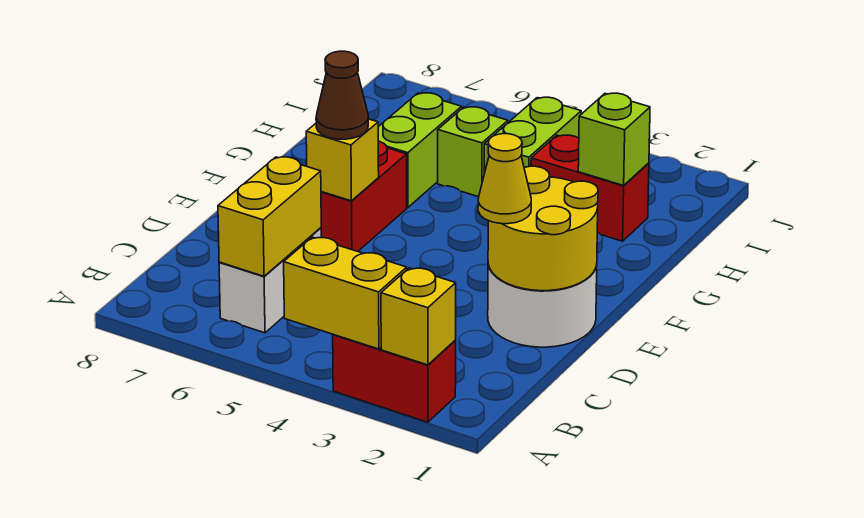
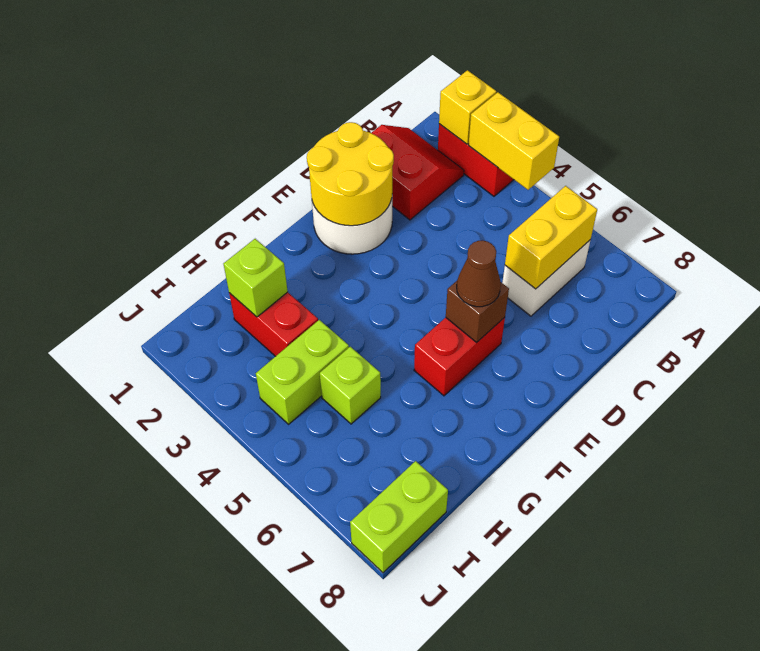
none -> red slope B1:C2 level 1 top C
yellow cone D2 level 3 -> none
yellow brick E6 level 2 -> brown brick E6 level 2
lime brick G6:H6 level 1 -> lime brick I8:J8 level 1

